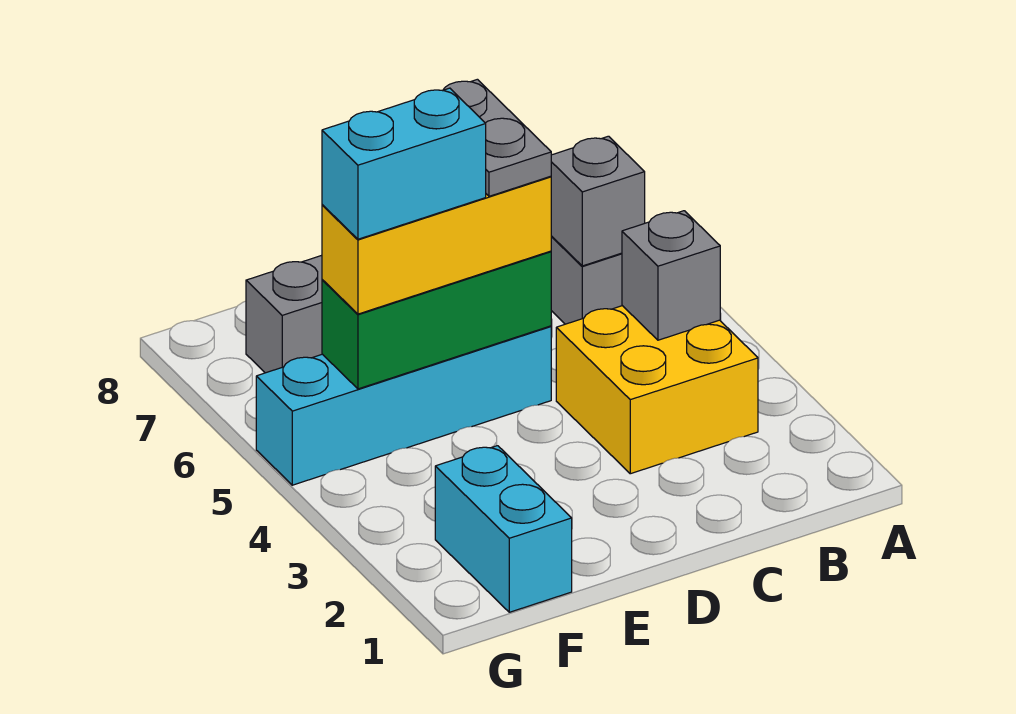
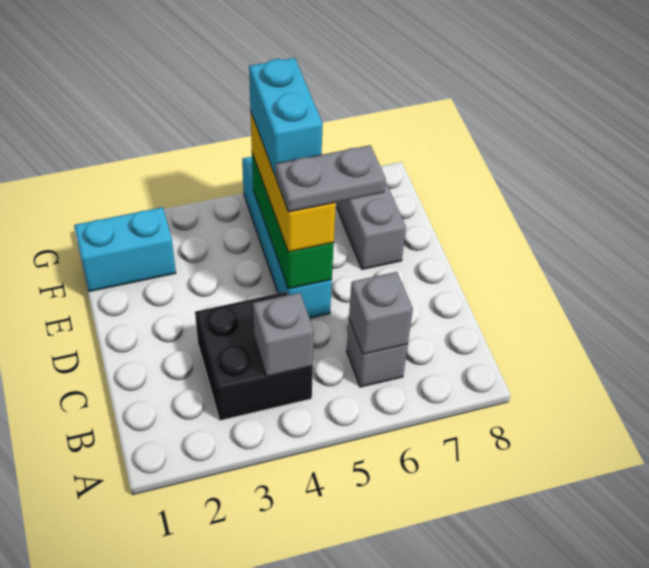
yellow brick B3:C4 level 1 -> black brick B3:C4 level 1

